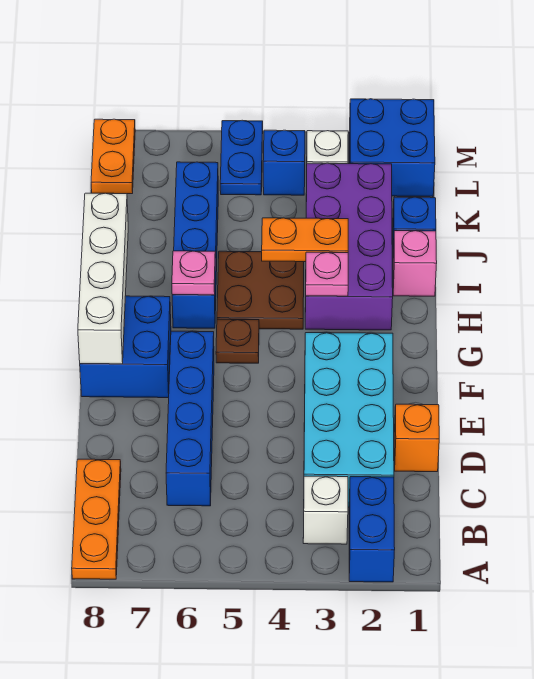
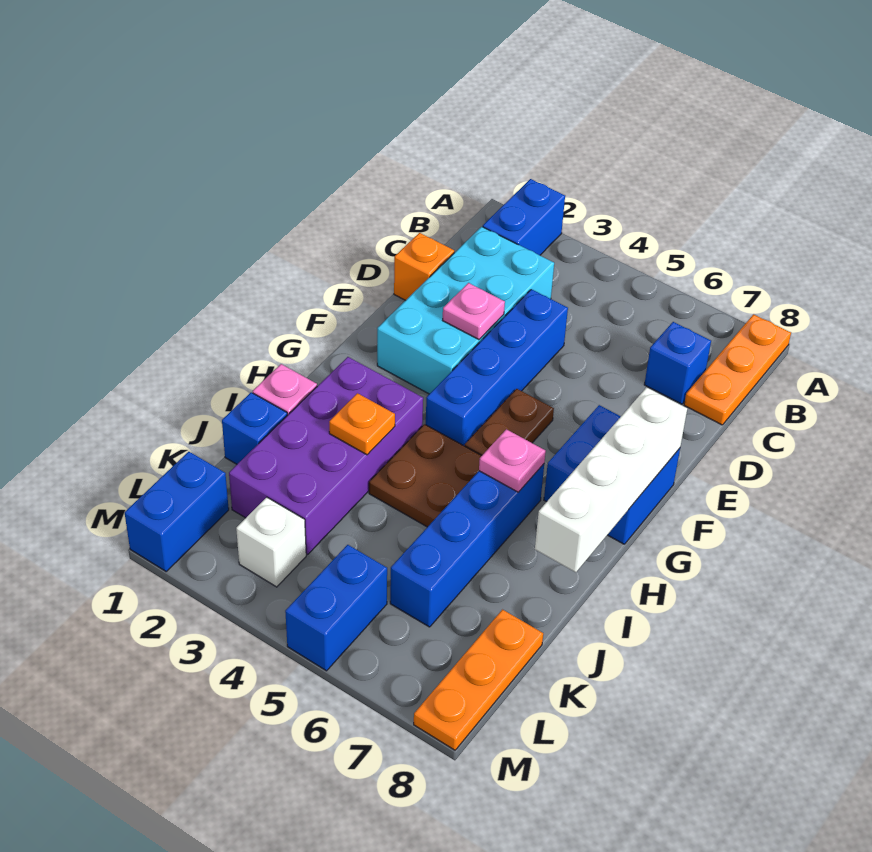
white brick B3 level 1 -> none
blue brick C6:F6 level 1 -> blue brick D4:G4 level 1
brown plate G5 level 1 -> brown plate F5:G5 level 1
pink plate H3 level 2 -> pink plate E3 level 2
orange plate I3:I4 level 2 -> orange plate I3 level 2
blue brick L1:M2 level 1 -> blue brick L1:M1 level 1
blue brick L4 level 1 -> blue brick C7 level 1
blue plate L5:M5 level 1 -> blue brick L5:M5 level 1
orange plate L8:M8 level 1 -> orange plate K8:M8 level 1

